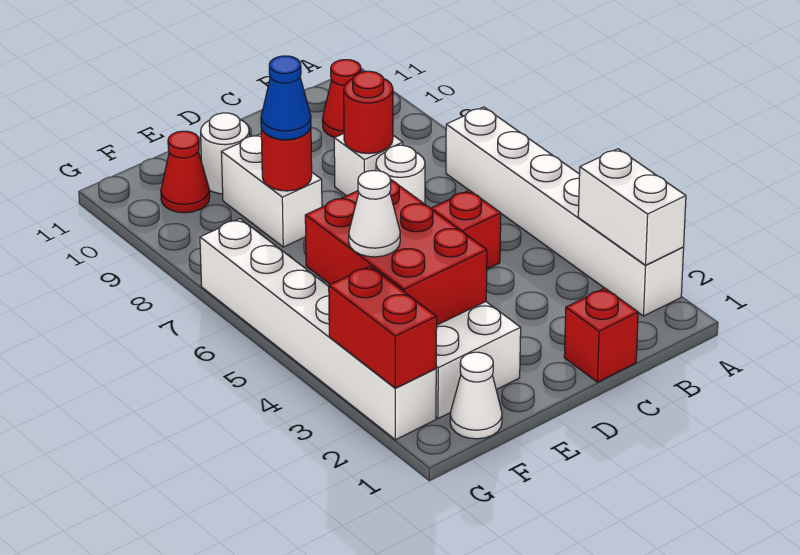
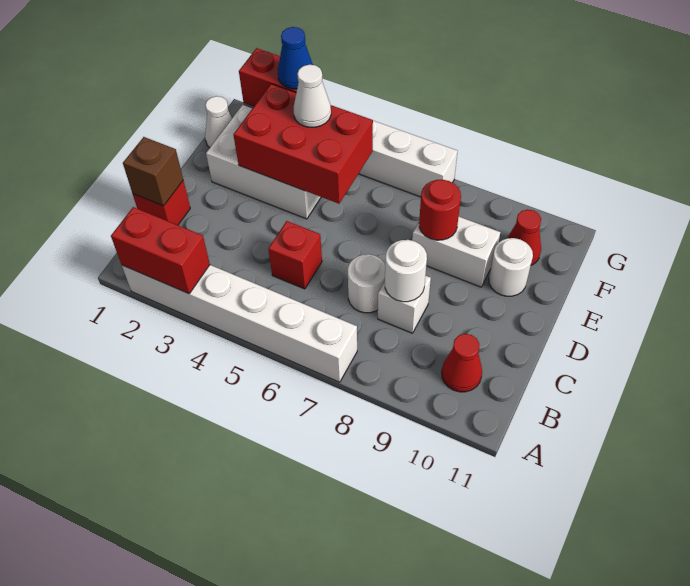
white brick A2:A3 level 2 -> red brick A2:A3 level 2
none -> brown brick C1 level 2
red round brick C8 level 2 -> white round brick C8 level 2
blue cone E8 level 3 -> blue cone G3 level 3

